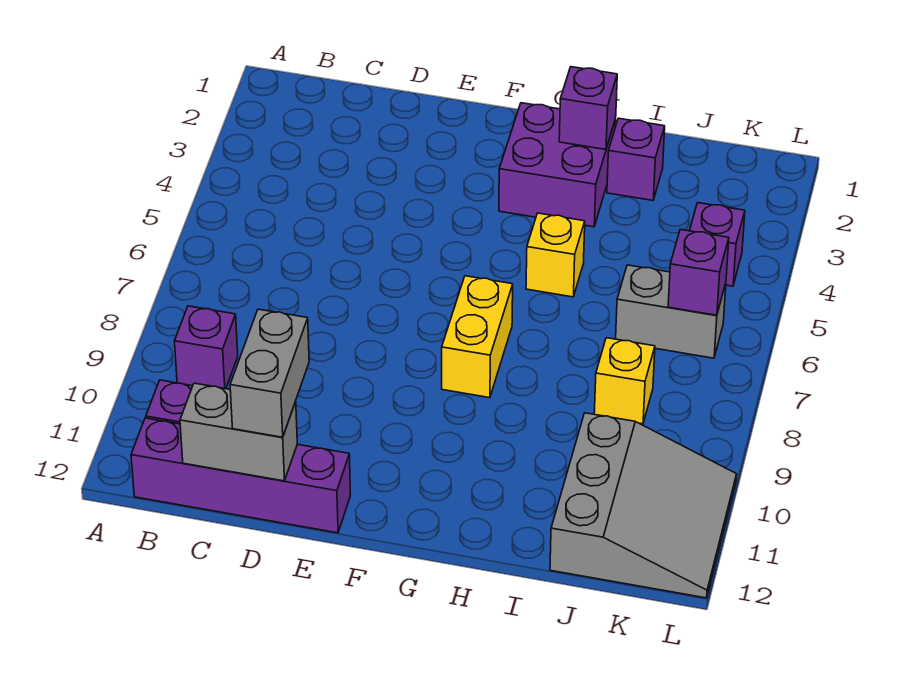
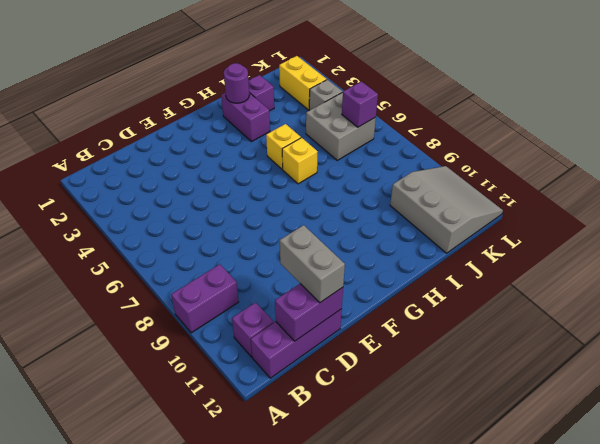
purple brick B9 level 1 -> purple brick A9:B9 level 1
purple brick B12:E12 level 1 -> purple brick B12:D12 level 1
grey brick C12:D12 level 2 -> purple brick C12:D12 level 2
purple brick G2:H3 level 1 -> purple brick H2:H3 level 1
yellow brick G7:G8 level 1 -> yellow brick K2:K3 level 1
purple brick H2 level 2 -> purple round brick H2 level 2
grey brick J6:K6 level 1 -> grey brick J5:K6 level 1
yellow brick J8 level 1 -> yellow brick H6 level 1
purple brick K4 level 1 -> grey brick K4 level 1

